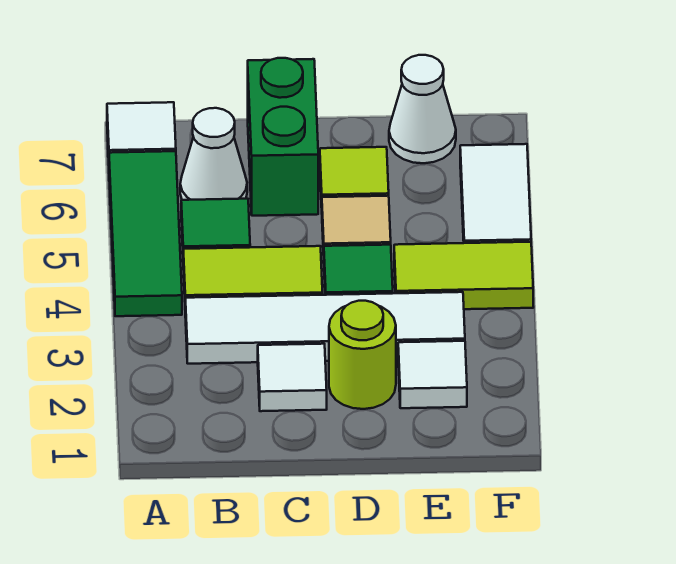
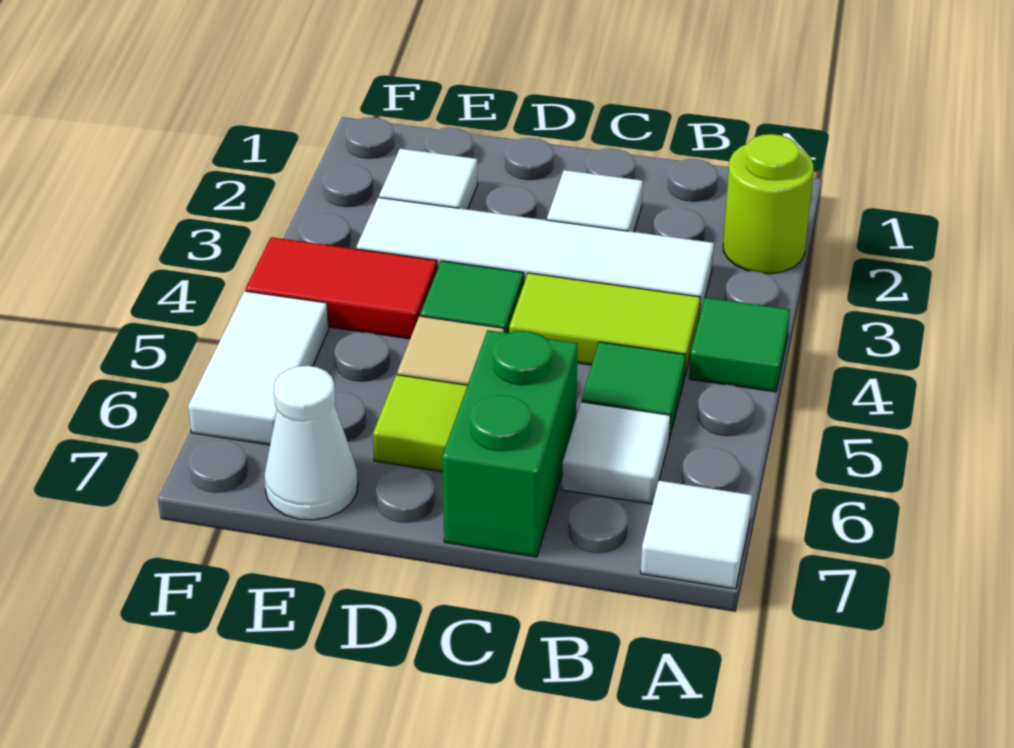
green tile A4:A6 level 1 -> green tile A4 level 1
white cone B6 level 1 -> white tile B6 level 1
lime round brick D2 level 1 -> lime round brick A2 level 1
lime tile E4:F4 level 1 -> red tile E4:F4 level 1

